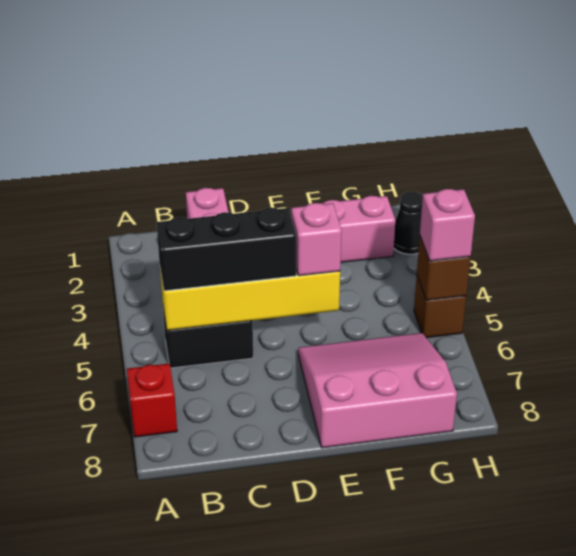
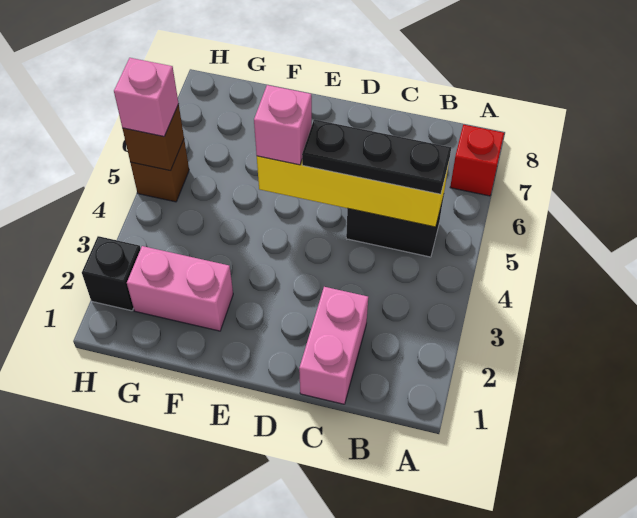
black brick B5:D5 level 3 -> black plate B5:D5 level 3
pink slope E6:G8 level 1 top 8 -> none
black cone H2 level 1 -> black brick H2 level 1

